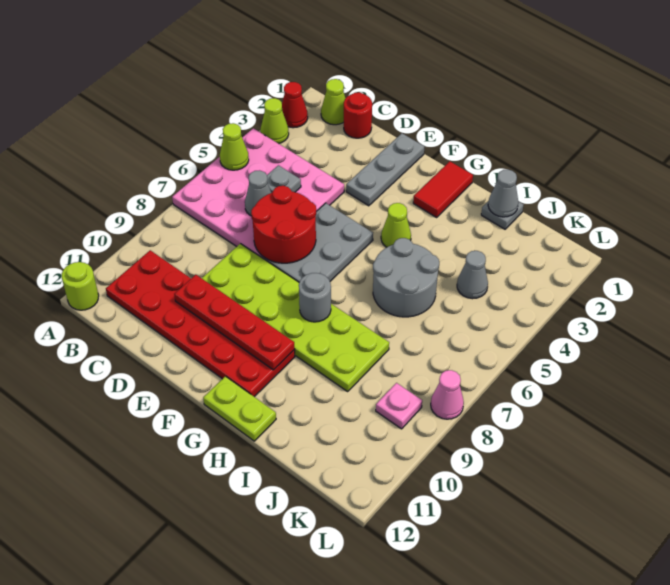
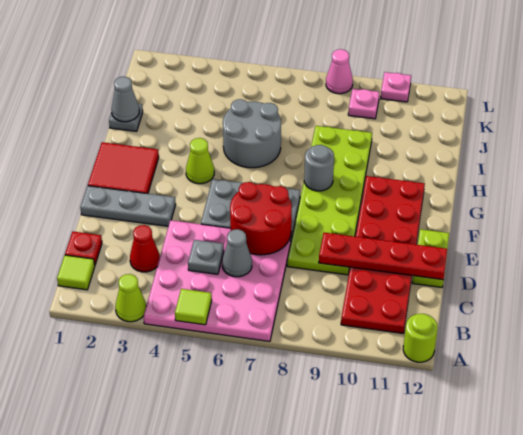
red cone A2 level 1 -> red cone C3 level 1
lime cone A5 level 2 -> lime tile A5 level 2
lime cone B1 level 1 -> lime tile B1 level 1
red round brick C1 level 1 -> red plate C1 level 1
red plate D10:G10 level 2 -> red plate D9:D12 level 2
red tile G1:G2 level 1 -> red tile F1:G2 level 1
lime plate G12:H12 level 1 -> lime plate D12:E12 level 1
grey cone J4 level 1 -> none
none -> pink plate L10 level 1

